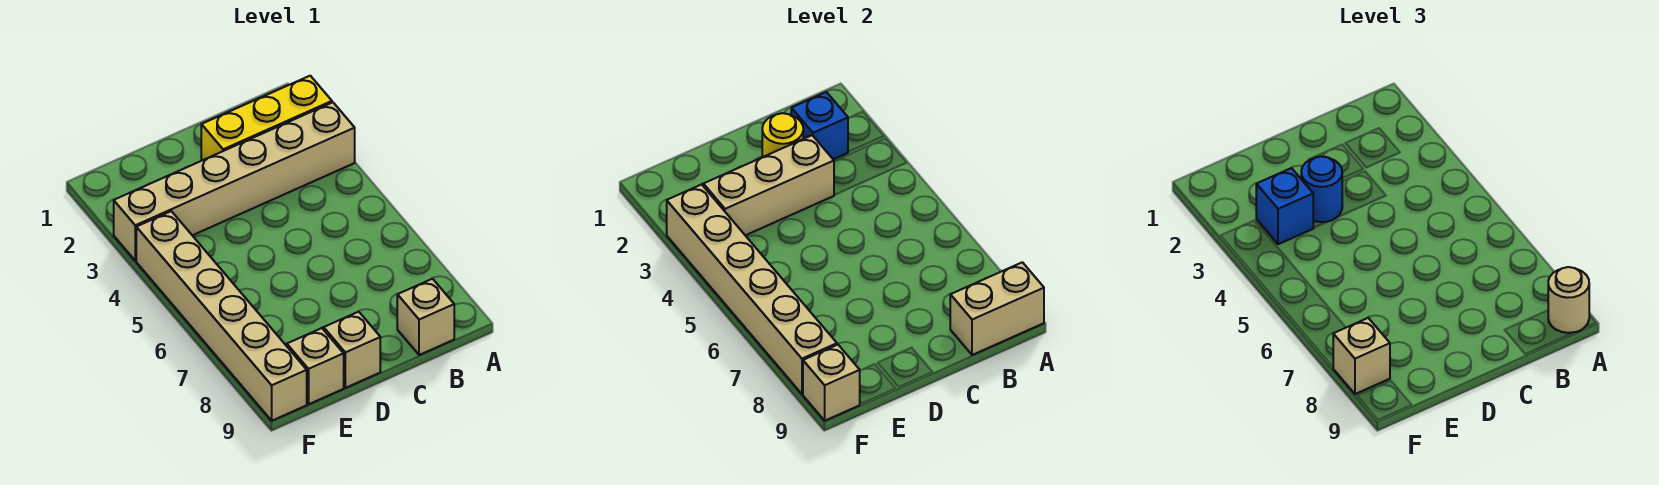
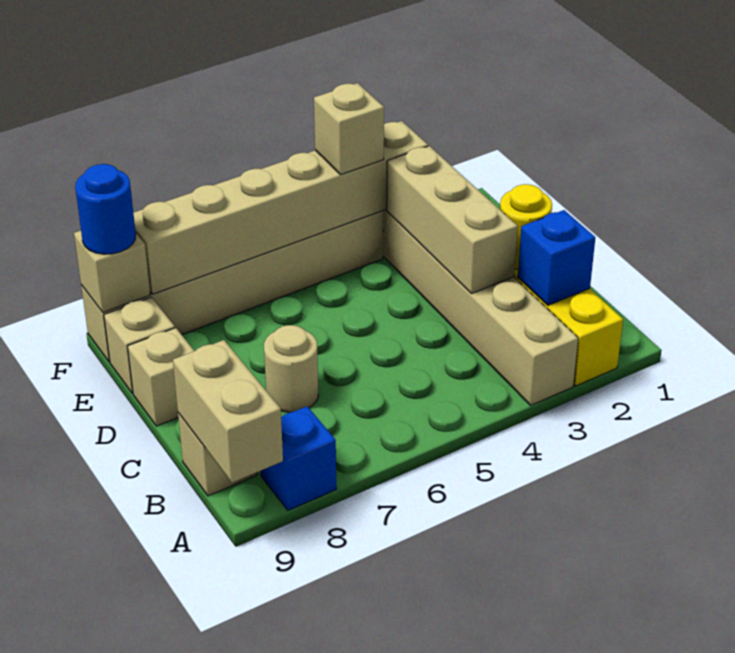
tan round brick A9 level 3 -> tan round brick C7 level 1
blue round brick D3 level 3 -> blue round brick F9 level 3
blue brick E3 level 3 -> blue brick A8 level 1
tan brick F8 level 3 -> tan brick F4 level 3

